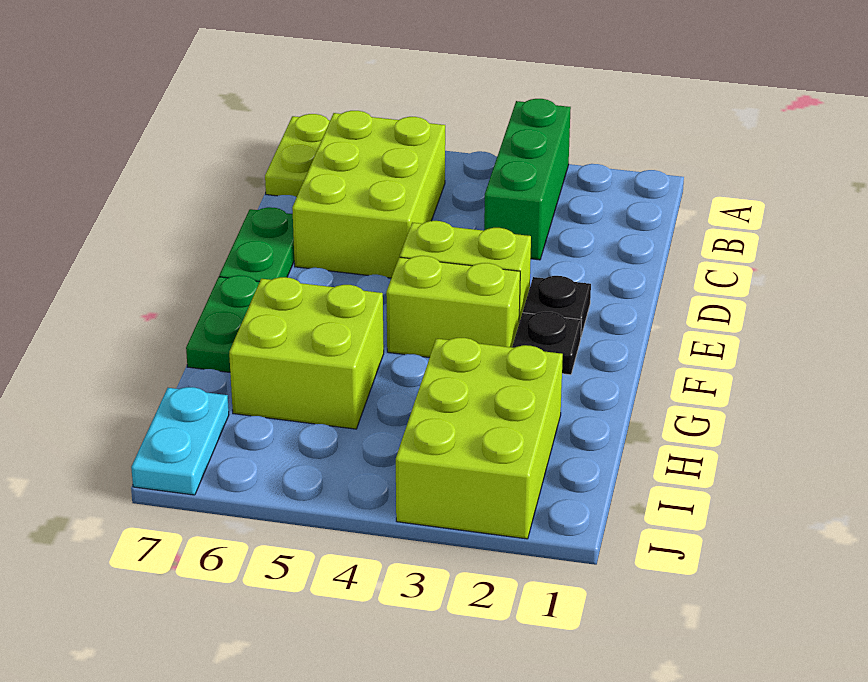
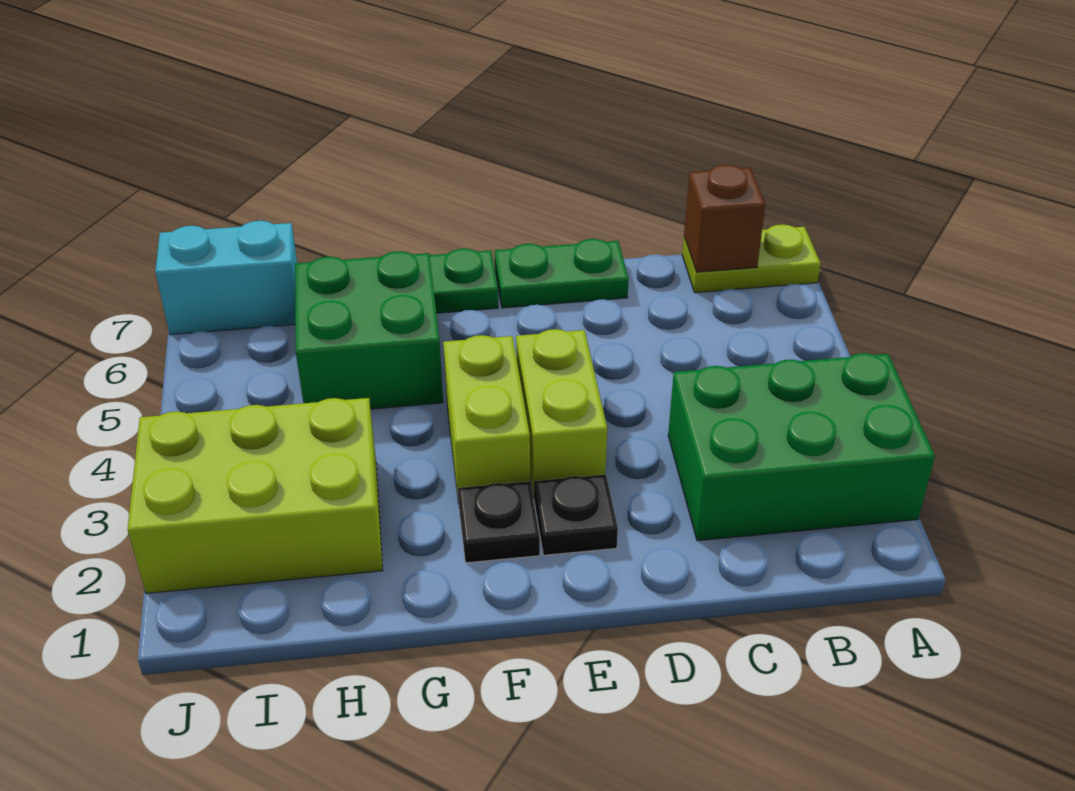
green brick A3:C3 level 1 -> green brick A2:C3 level 1
lime brick B5:D6 level 1 -> none
none -> brown brick B7 level 2
lime brick G5:H6 level 1 -> green brick G5:H6 level 1
cyan plate I7:J7 level 1 -> cyan brick I7:J7 level 1

